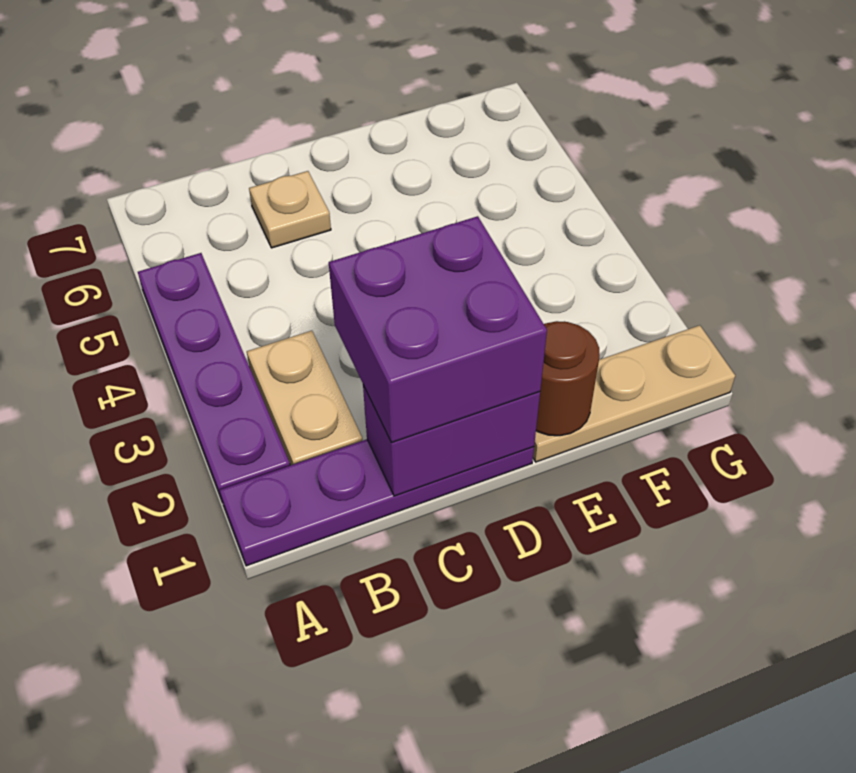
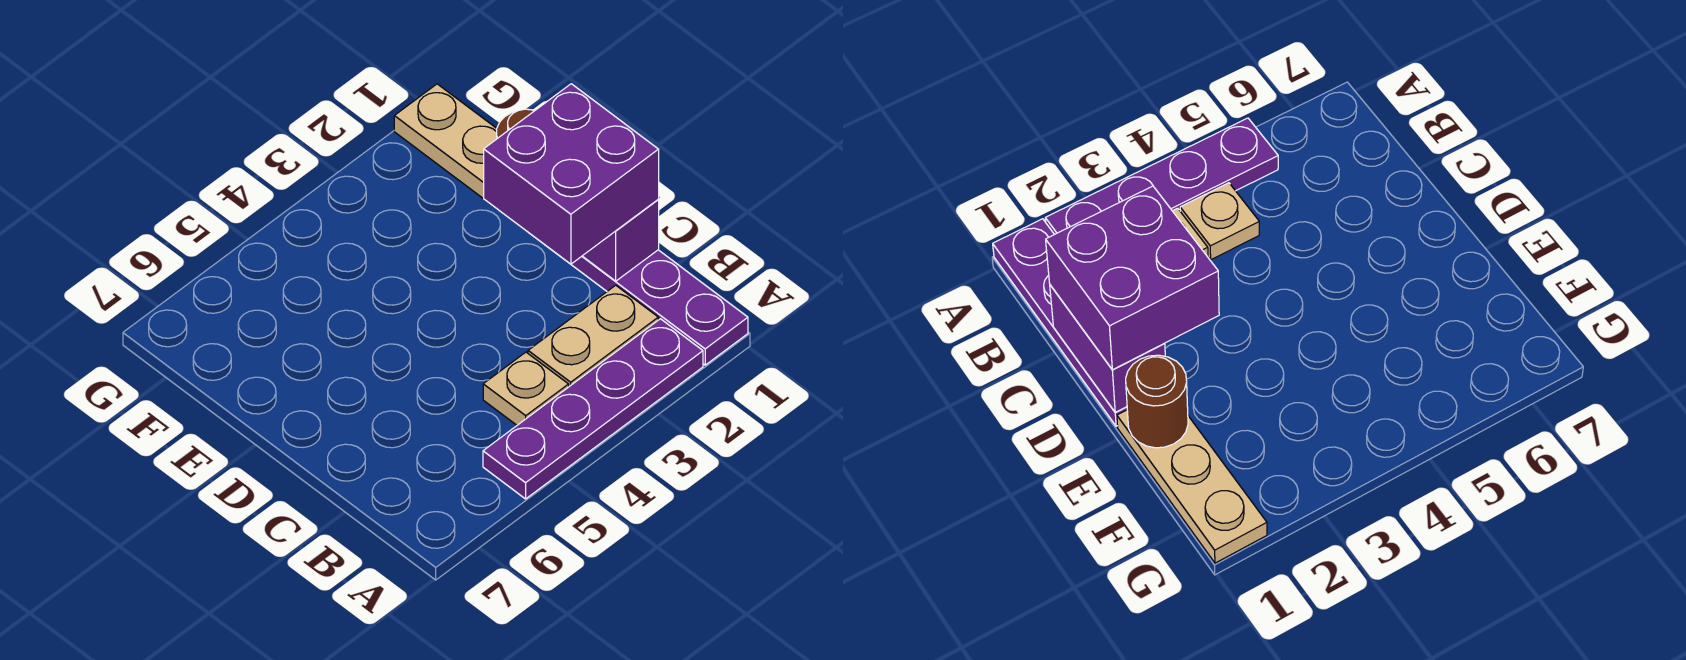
tan plate C6 level 1 -> tan plate B4 level 1

